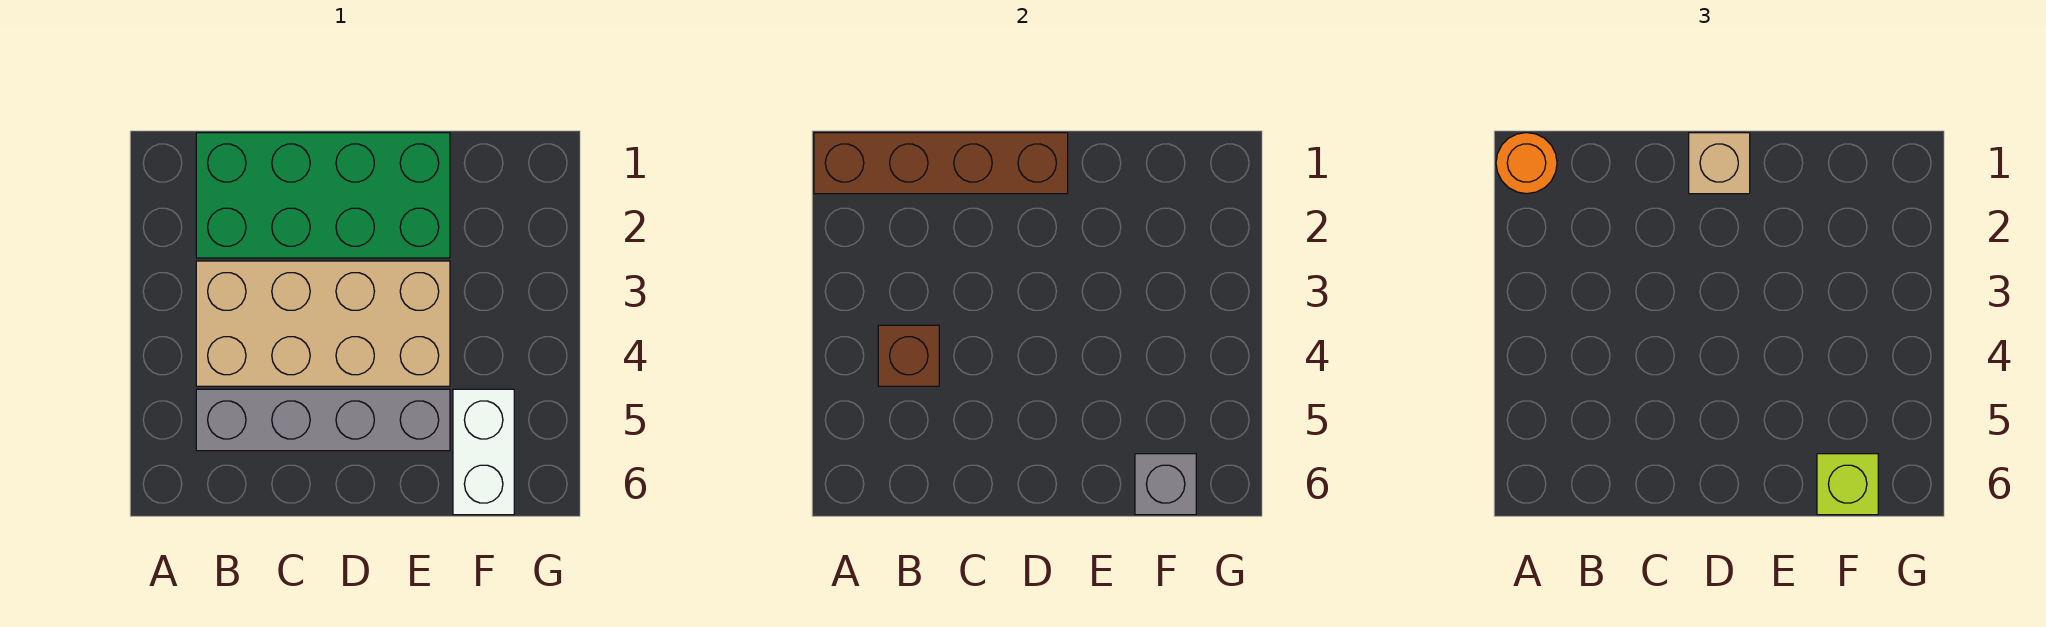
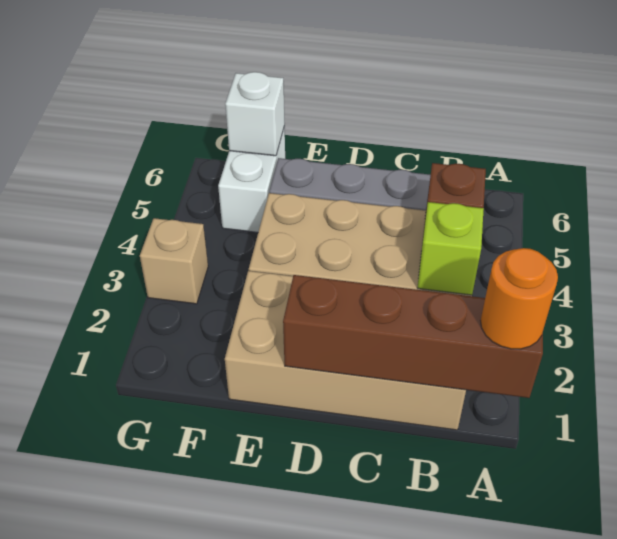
green brick B1:E2 level 1 -> tan brick B1:E2 level 1
tan brick D1 level 3 -> tan brick G3 level 1
grey brick F6 level 2 -> white brick F6 level 2
lime brick F6 level 3 -> lime brick B3 level 2

